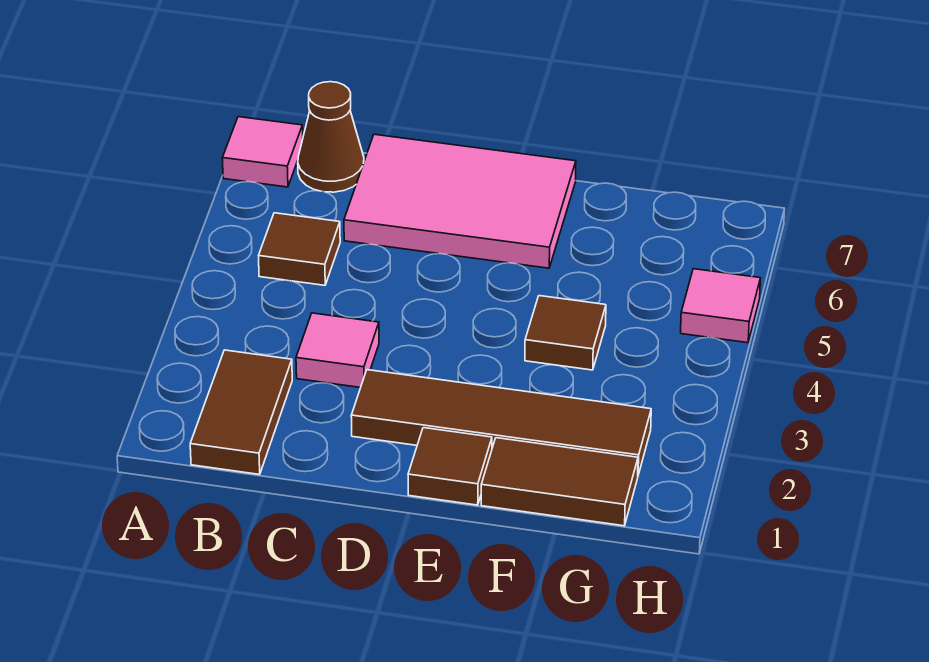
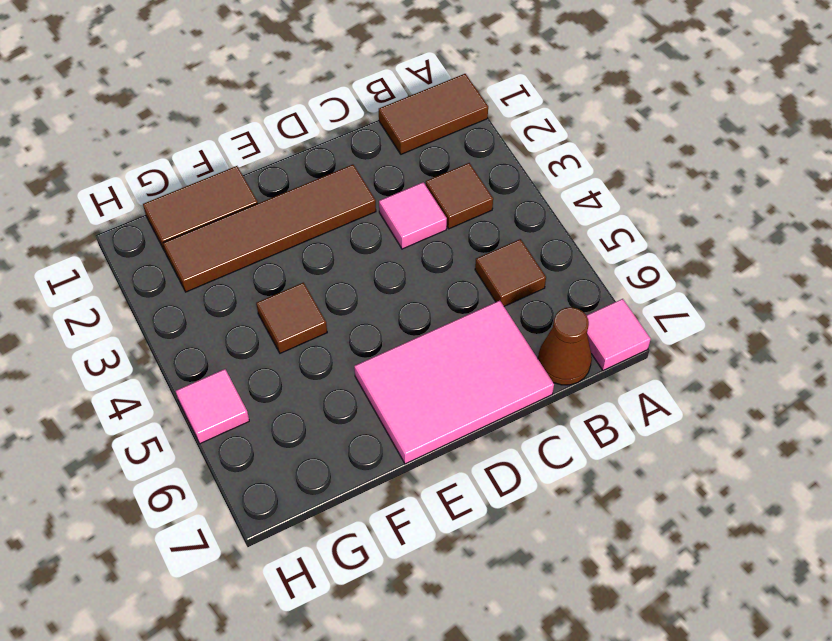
brown tile B1:B2 level 1 -> brown tile A1:B1 level 1
brown tile E1 level 1 -> brown tile B3 level 1

